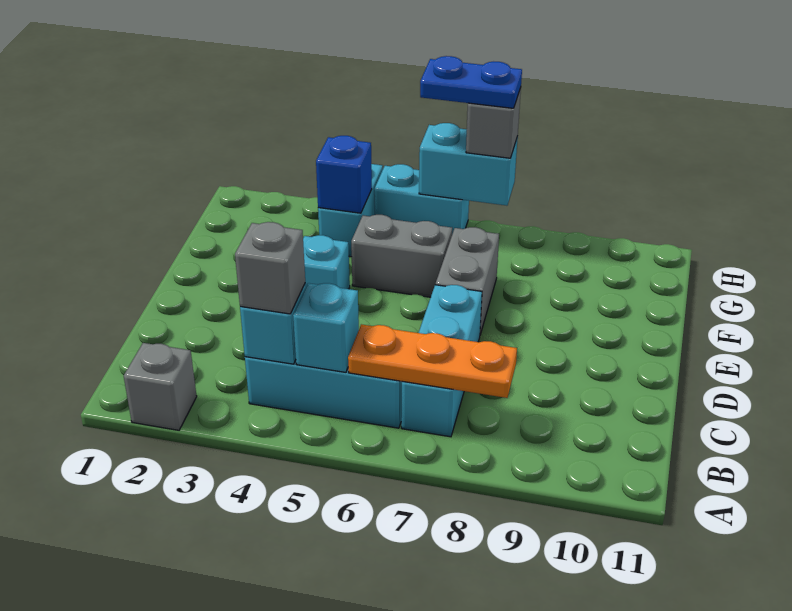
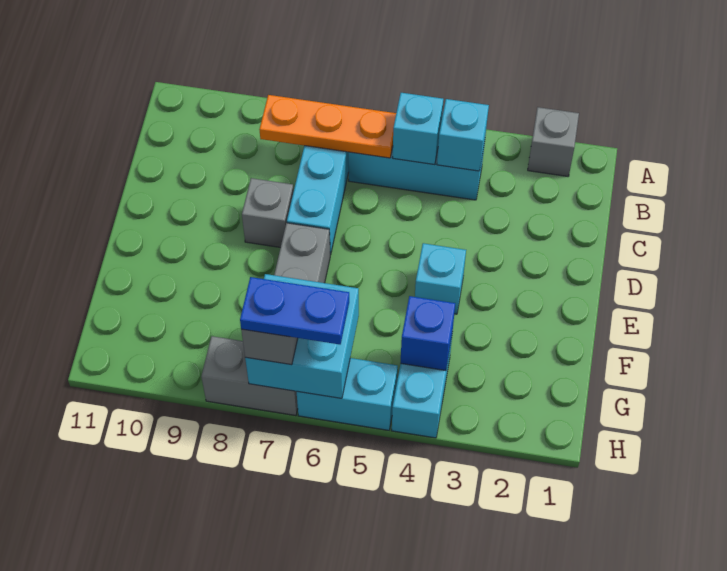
grey brick B4 level 3 -> grey brick D8 level 1
grey brick F5:F6 level 1 -> grey brick H7:H8 level 1
cyan brick H6:H7 level 2 -> cyan brick G6:H7 level 2

